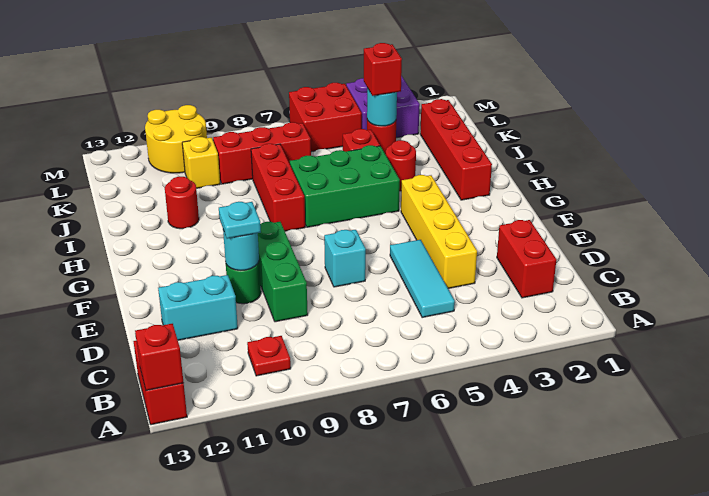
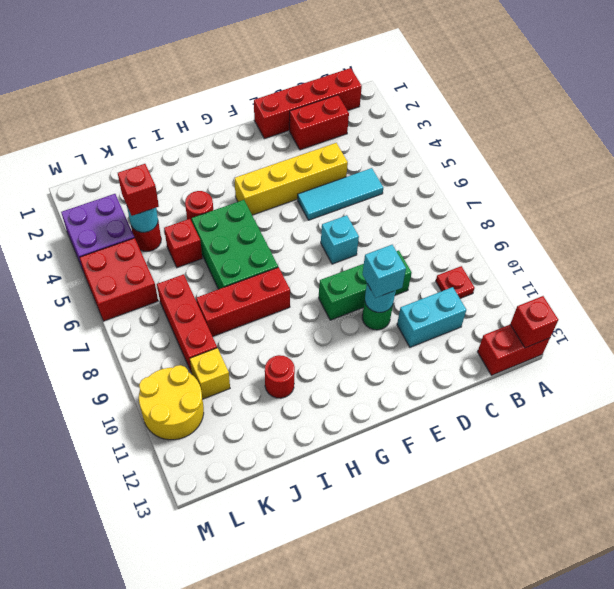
cyan brick D11:D12 level 1 -> cyan brick C11:D11 level 1
cyan plate E10 level 3 -> cyan brick E10 level 3
red brick H2:K2 level 1 -> red brick B1:E1 level 1

